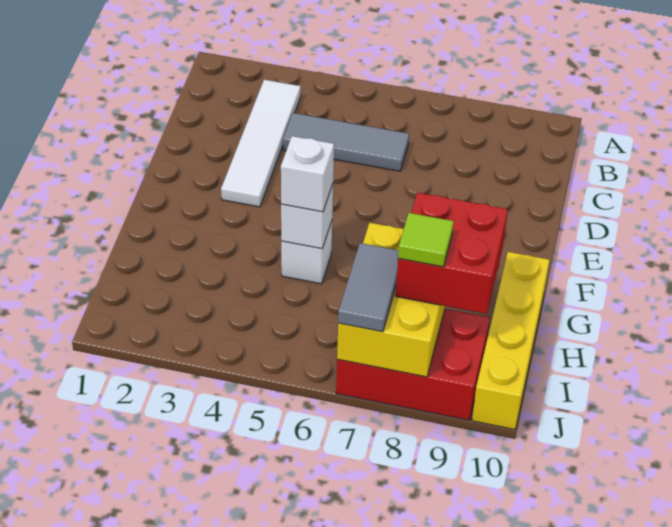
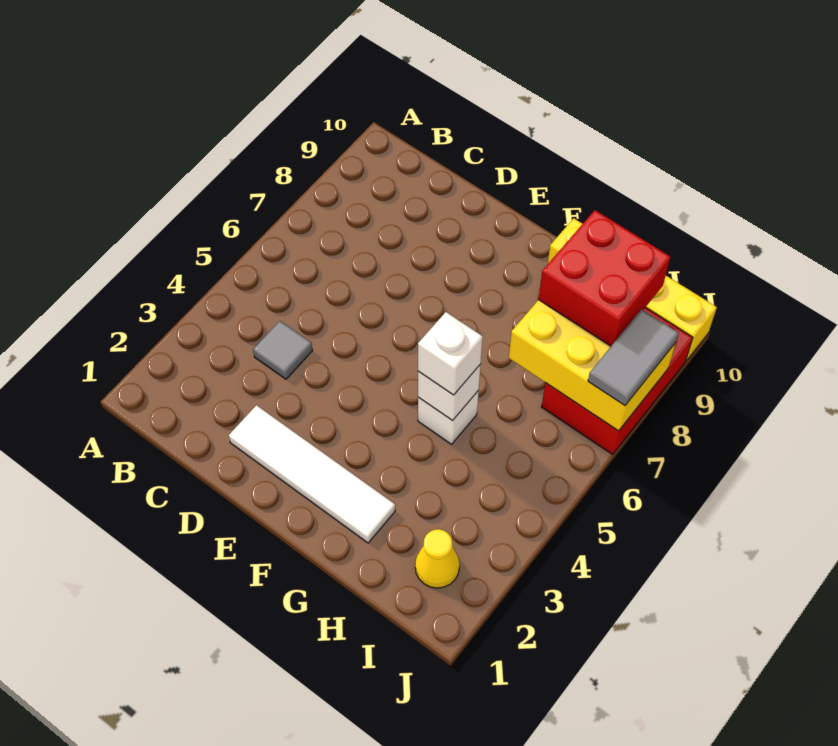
white tile B3:E3 level 1 -> white tile D2:G2 level 1
grey tile C4:C6 level 1 -> grey tile C4 level 1
none -> yellow cone I2 level 1
grey tile I7:J7 level 3 -> grey tile J7:J8 level 3
lime tile I8 level 4 -> none

